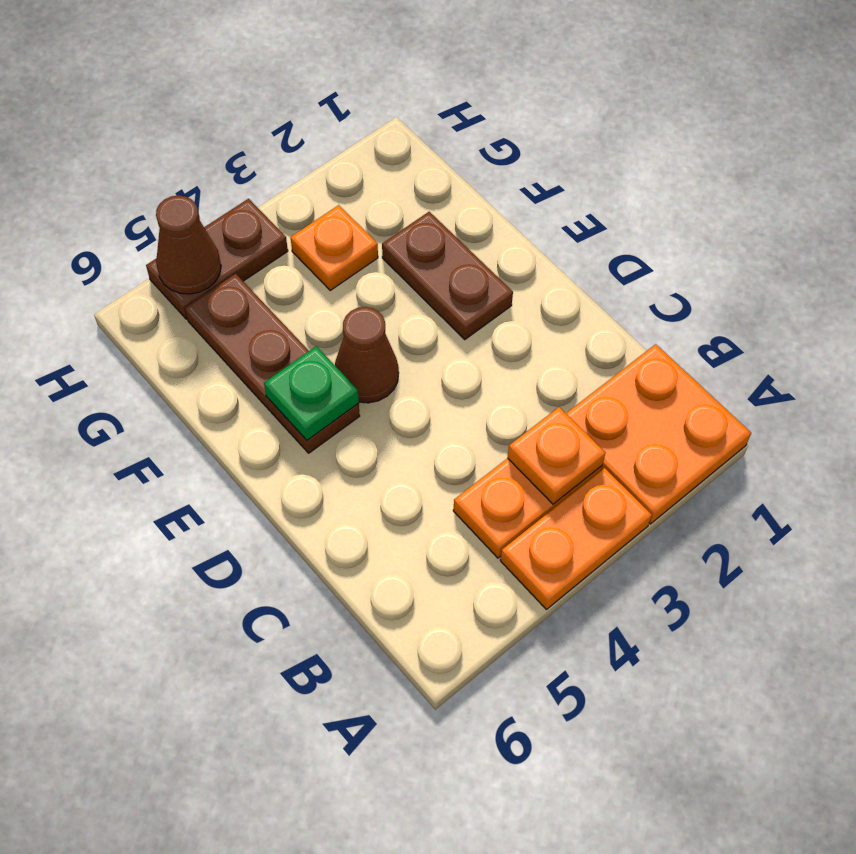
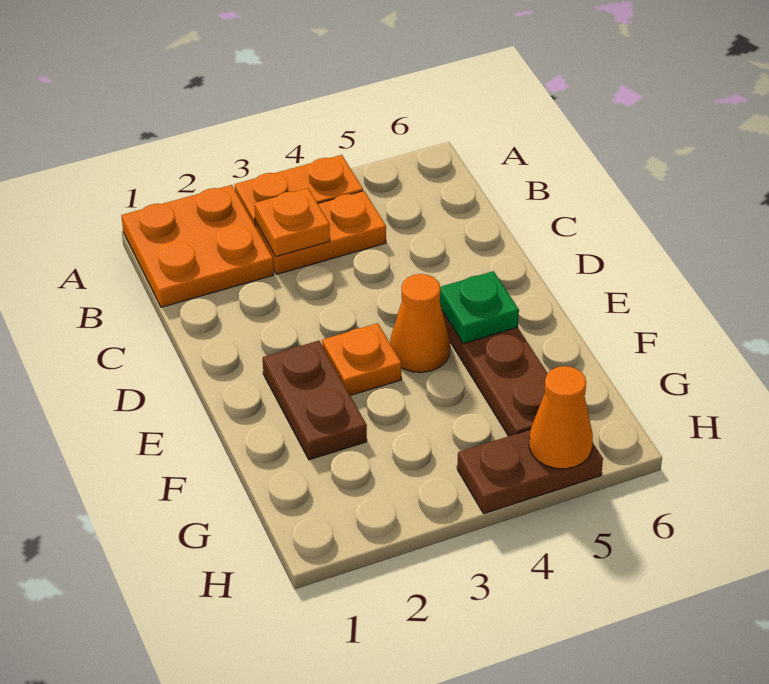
brown cone E4 level 1 -> orange cone E4 level 1
orange plate G3 level 1 -> orange plate E3 level 1
brown cone H5 level 2 -> orange cone H5 level 2

